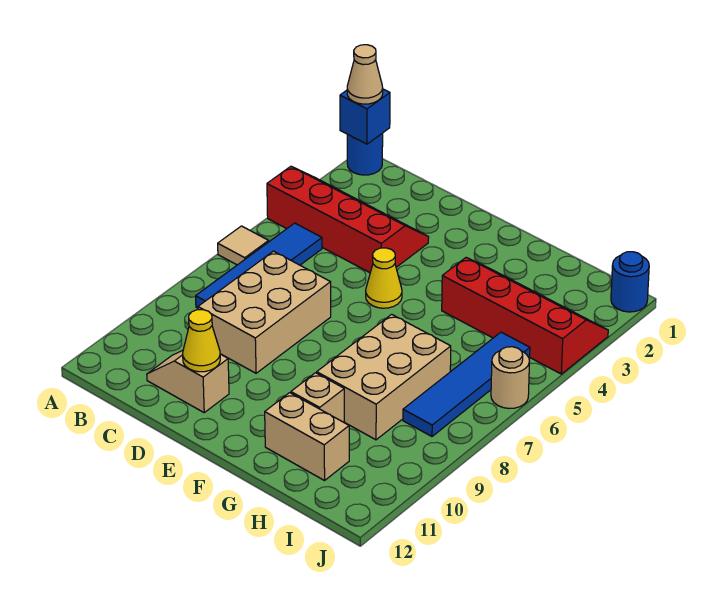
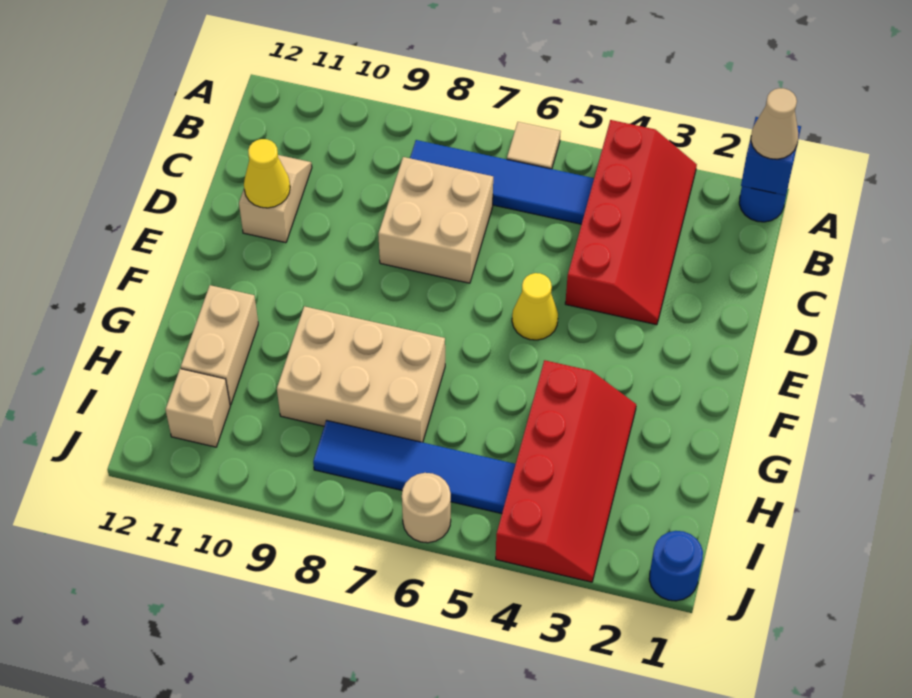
tan brick C7:D9 level 1 -> tan brick C7:D8 level 1
tan brick G10 level 1 -> tan brick I11 level 1

